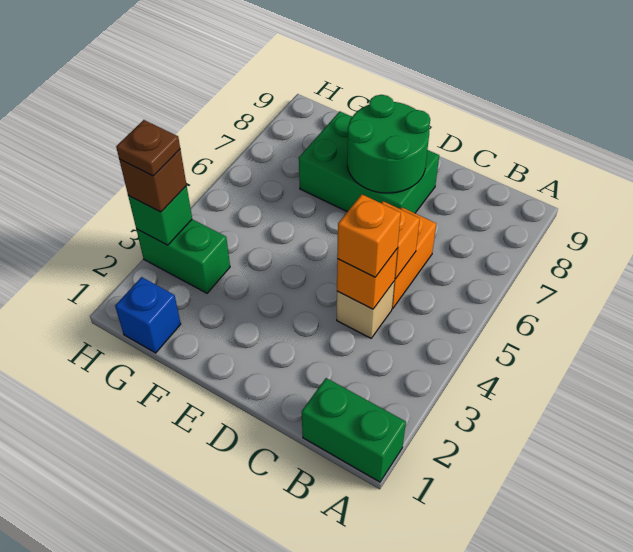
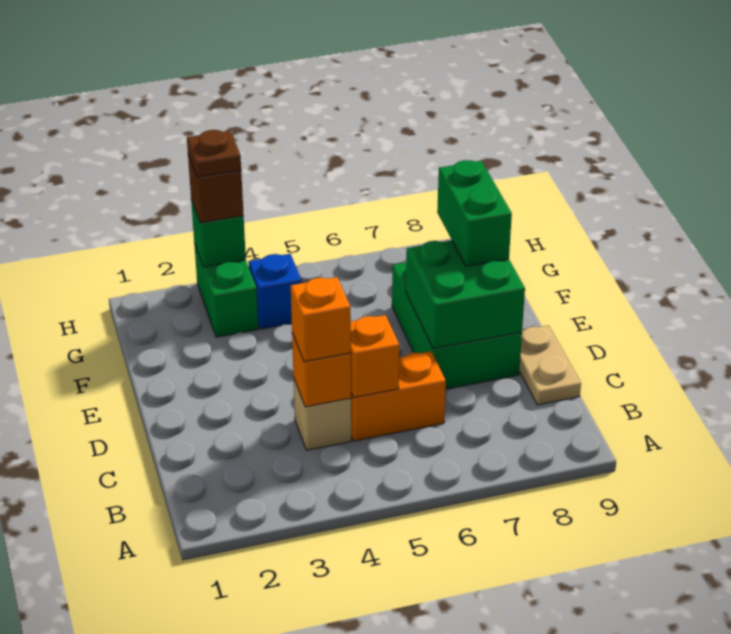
green brick A1:B1 level 1 -> green brick E8:F8 level 3
none -> tan plate C9:D9 level 1
green round brick D7:E8 level 2 -> green brick D7:E8 level 2
blue brick G1 level 1 -> blue brick G4 level 1

